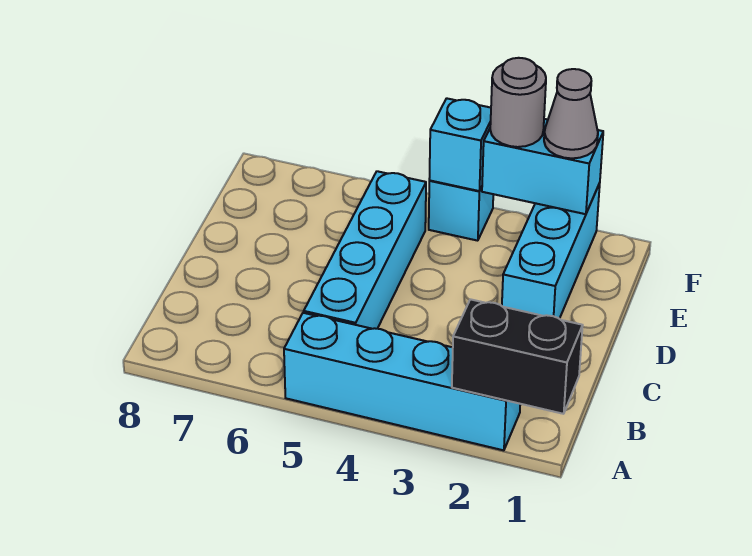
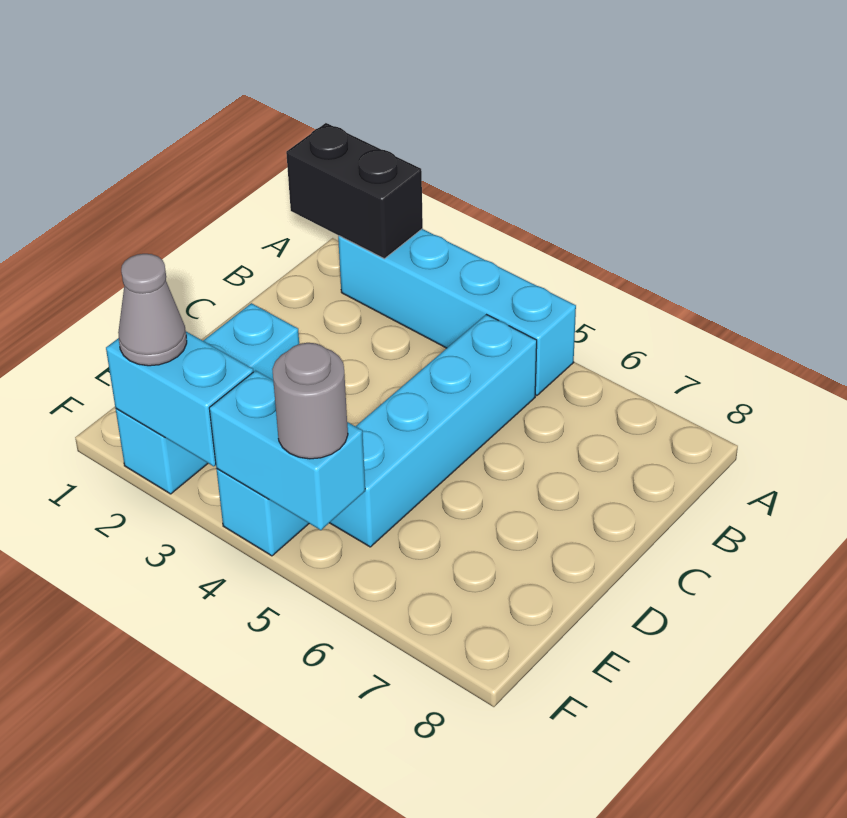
grey round brick F3 level 3 -> grey round brick F5 level 3
cyan brick F4 level 2 -> cyan brick F4:F5 level 2

